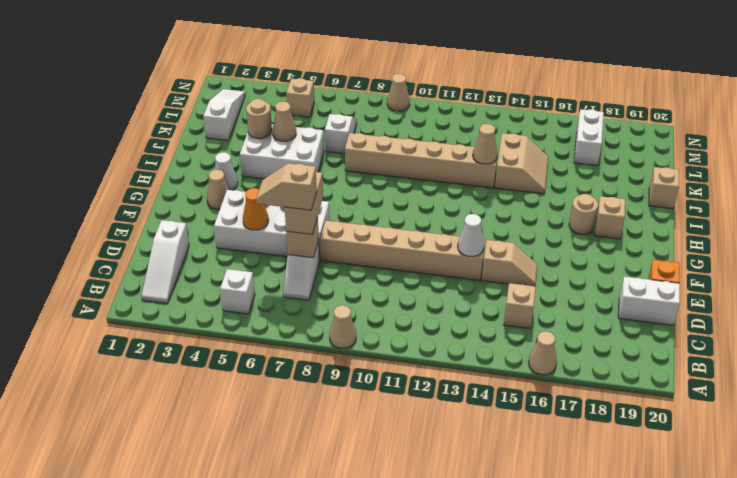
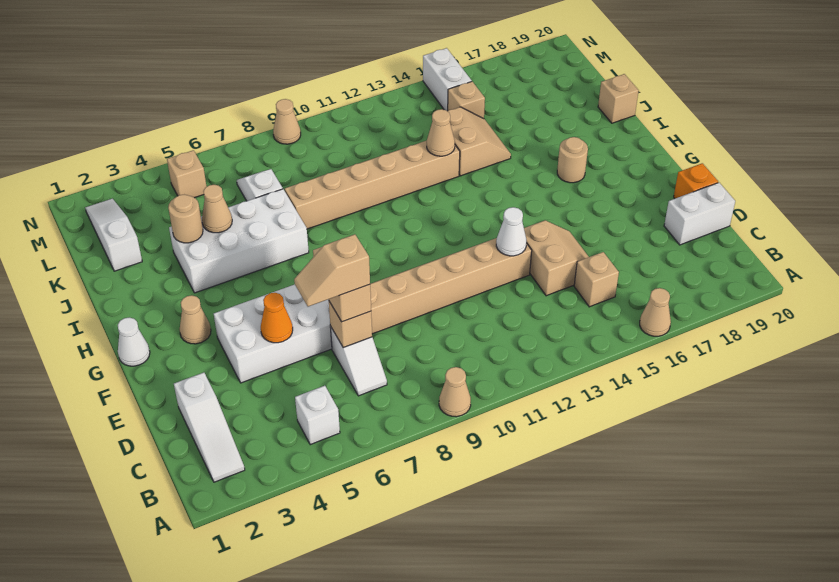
tan slope E14:E15 level 1 top 14 -> tan slope D14:E15 level 1 top 14
white cone H3 level 1 -> white cone G1 level 1
tan brick H18 level 1 -> tan brick L15 level 1
white brick I4:J6 level 1 -> white brick I4:J7 level 1
white brick L17:M17 level 1 -> white brick M15:N15 level 1

